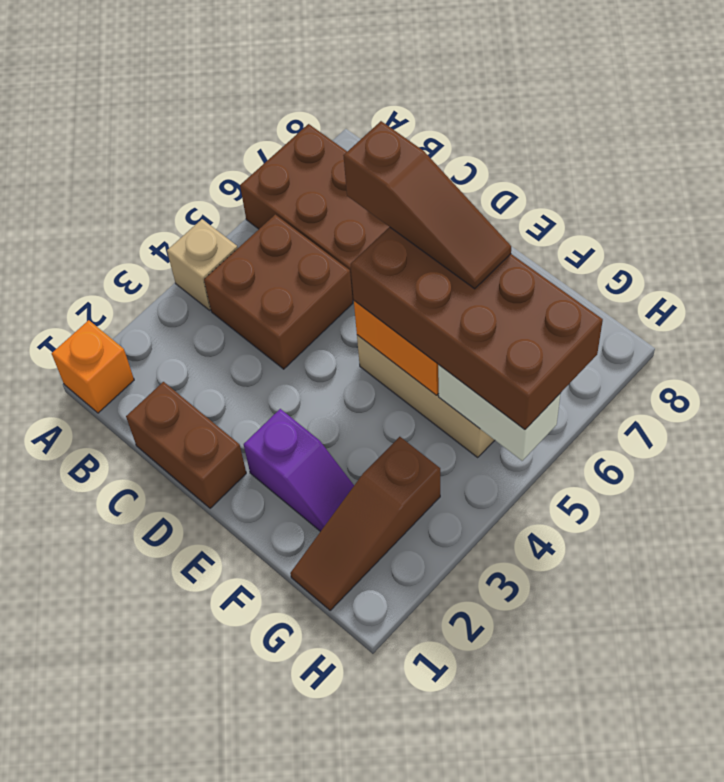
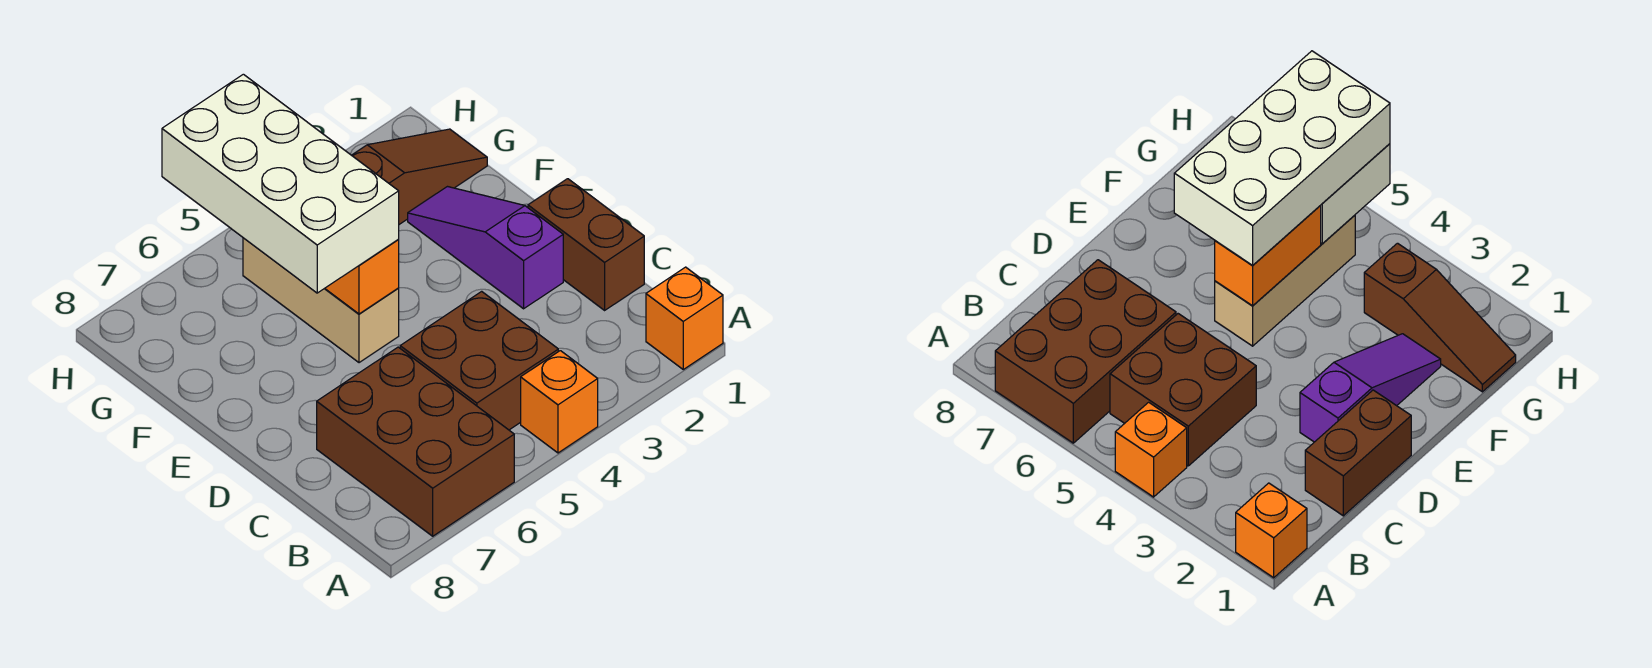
tan brick A4 level 1 -> orange brick A4 level 1
brown slope D6:F6 level 4 top D -> none
purple slope E2:F2 level 1 top E -> purple slope D2:F2 level 1 top D
brown brick E5:H6 level 3 -> white brick E5:H6 level 3

